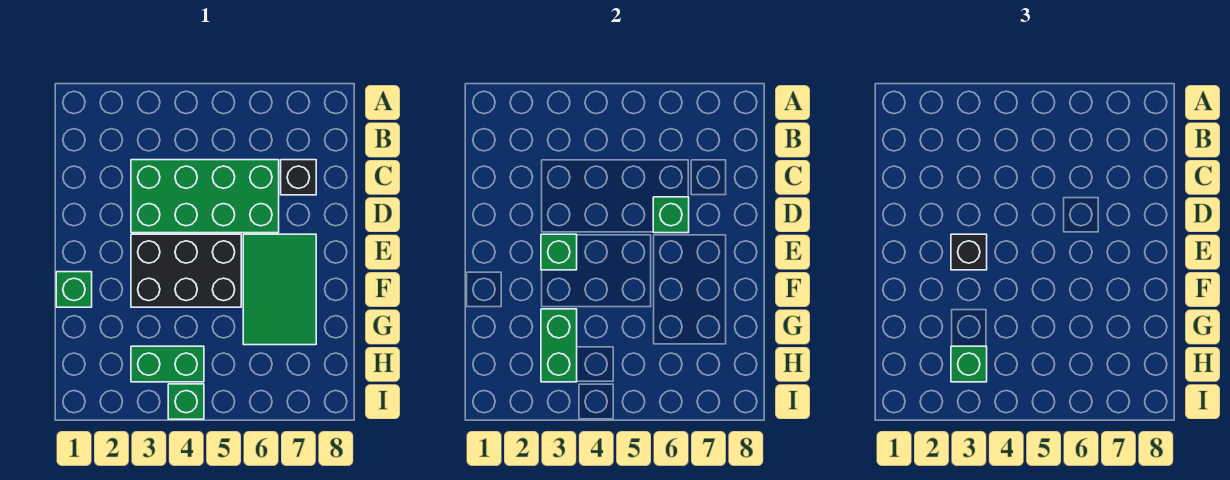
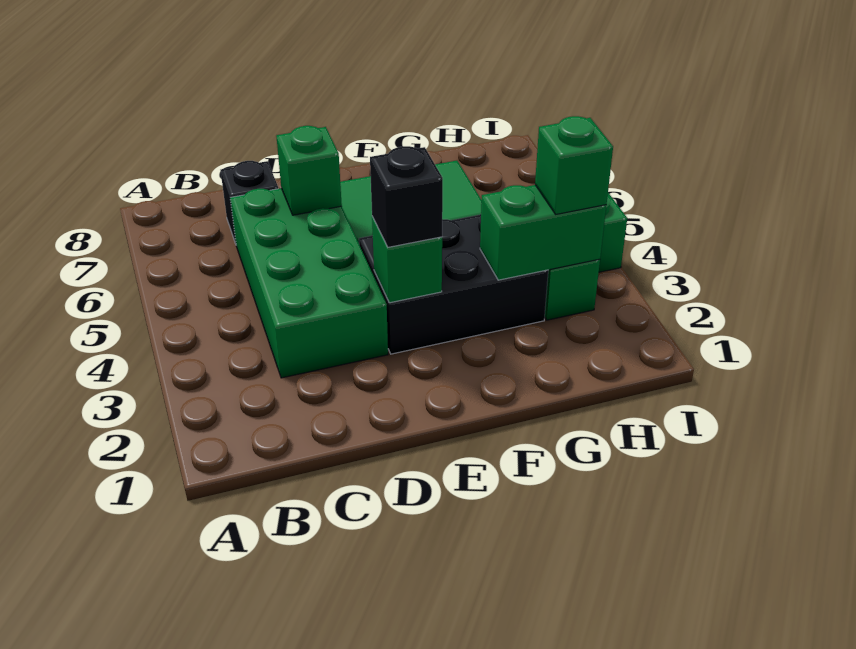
black brick E3:F5 level 1 -> black brick E3:G4 level 1
green brick F1 level 1 -> none

